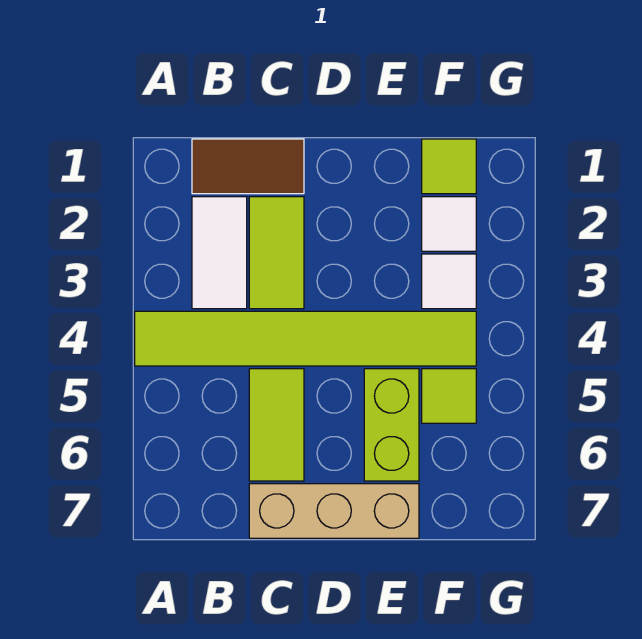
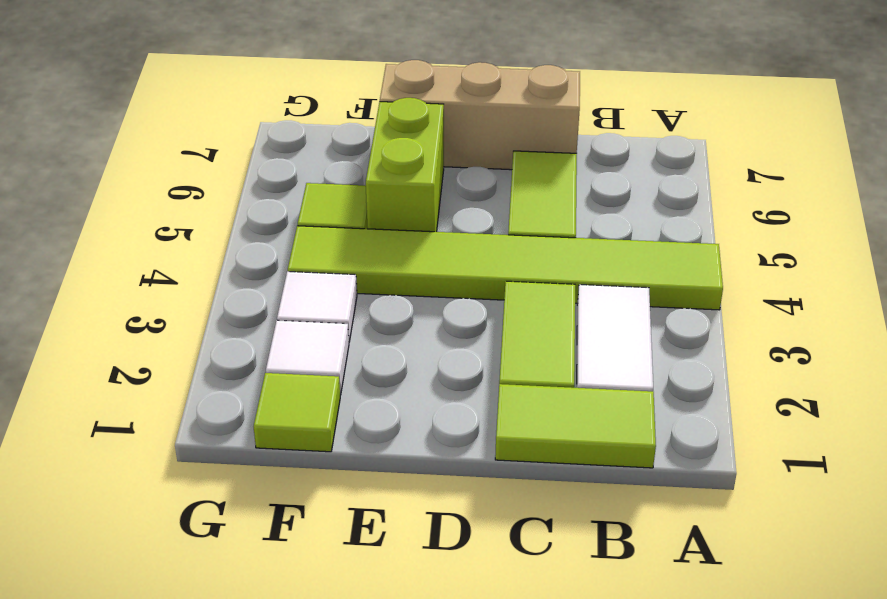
brown tile B1:C1 level 1 -> lime tile B1:C1 level 1

